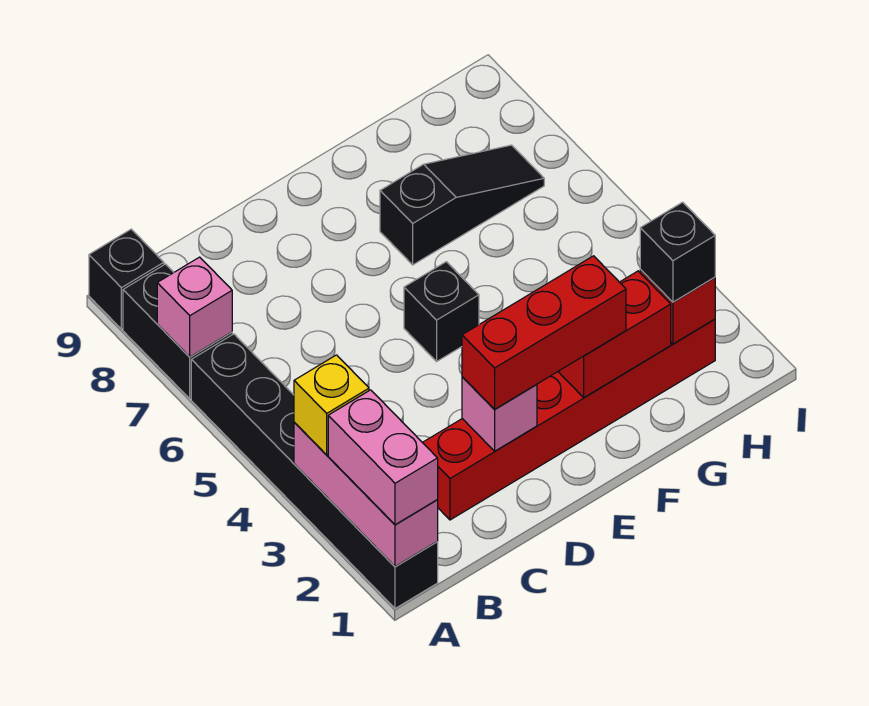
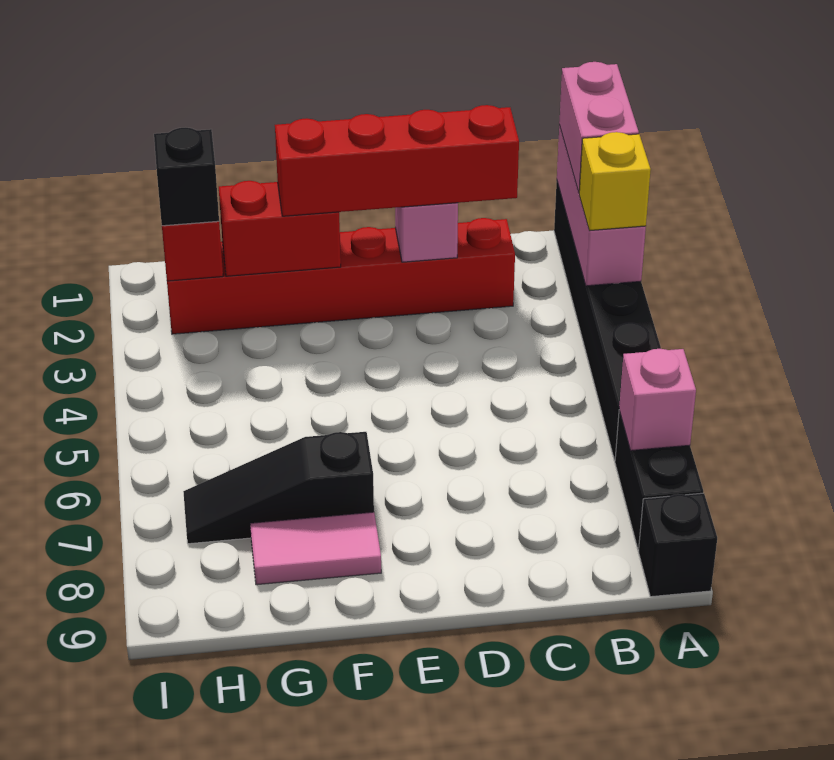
red brick D2:F2 level 3 -> red brick C2:F2 level 3
black brick E5 level 1 -> none
none -> pink tile F8:G8 level 1

